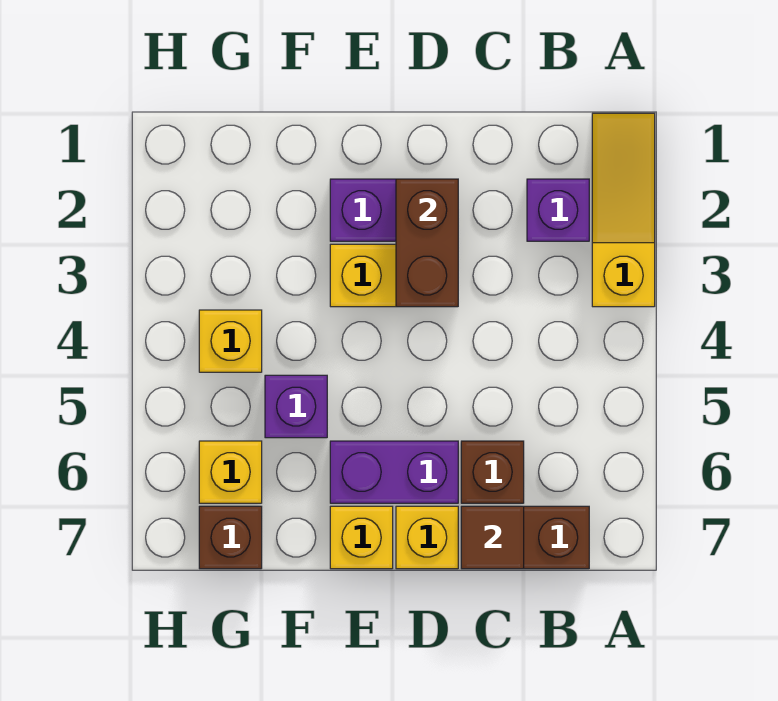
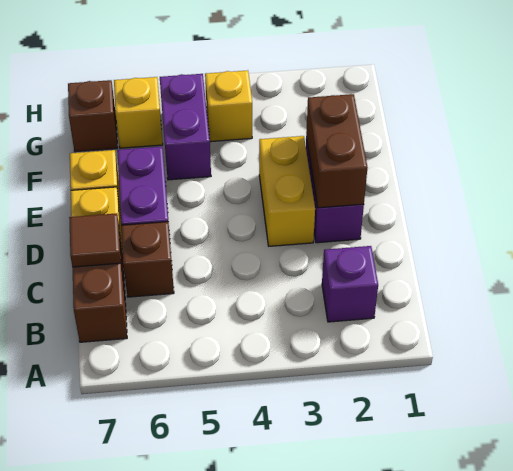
yellow slope A1:A3 level 1 top 3 -> none
brown brick D2:D3 level 2 -> brown brick D2:E2 level 2
purple brick F5 level 1 -> purple brick F5:G5 level 1

